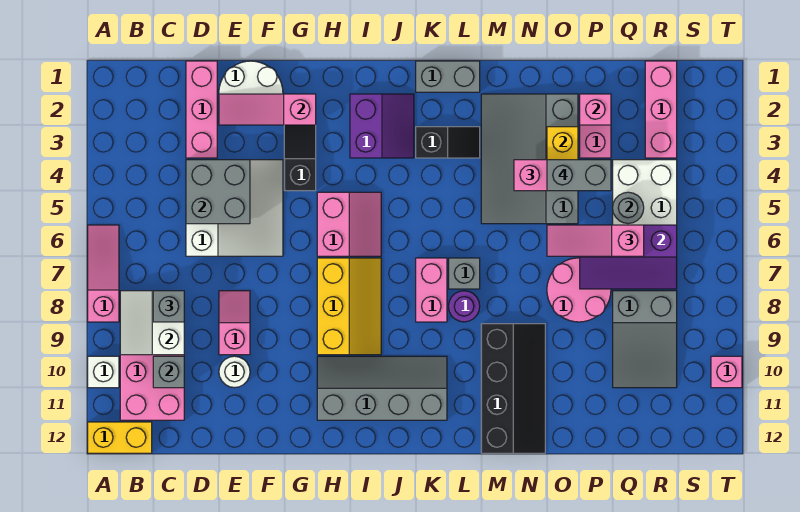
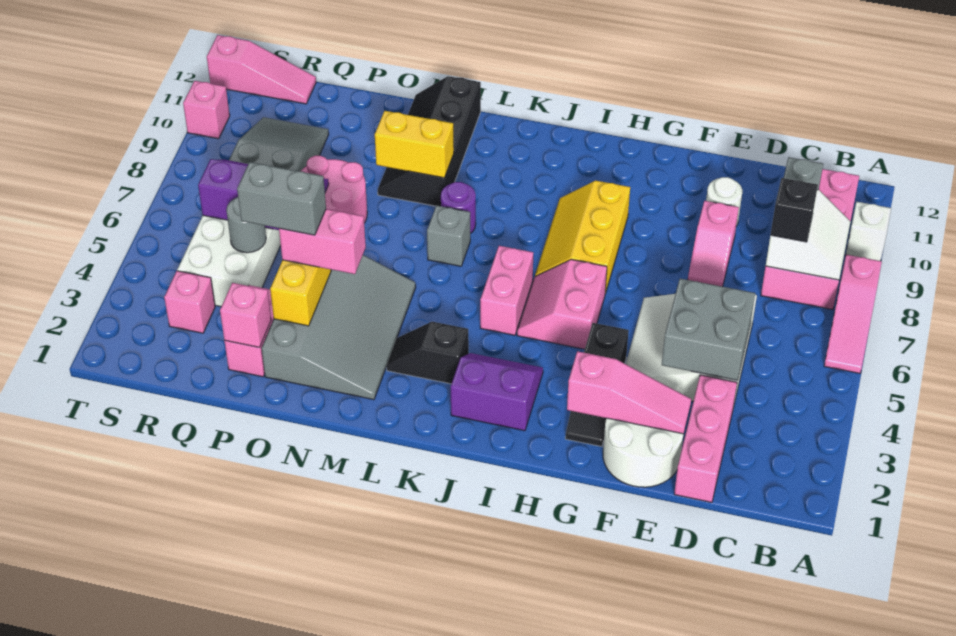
yellow brick A12:B12 level 1 -> yellow brick M9:N9 level 2
grey brick C8 level 3 -> black brick C8 level 3
grey slope H10:K11 level 1 top 11 -> none
purple slope I2:J3 level 1 top I -> purple slope I2:J3 level 1 top 2
grey brick K1:L1 level 1 -> none
pink brick K7:K8 level 1 -> pink brick J5:J6 level 1
pink slope O6:Q6 level 3 top Q -> pink slope R12:T12 level 1 top T
pink brick R1:R3 level 1 -> pink brick R3 level 1

